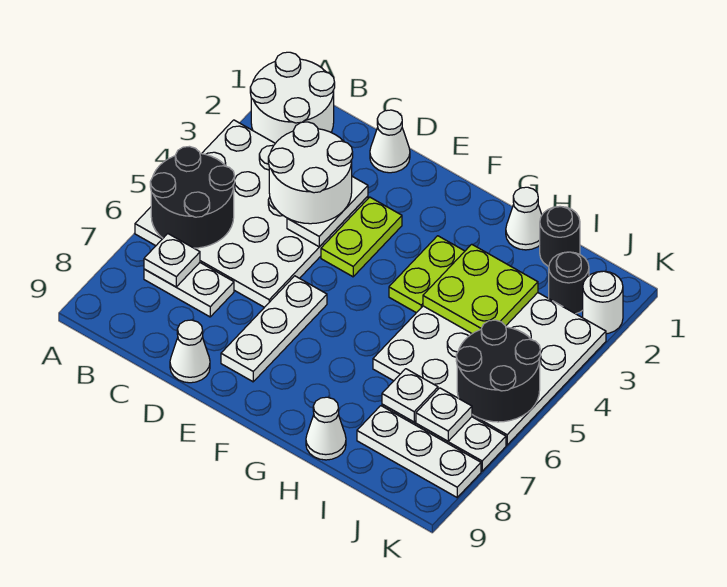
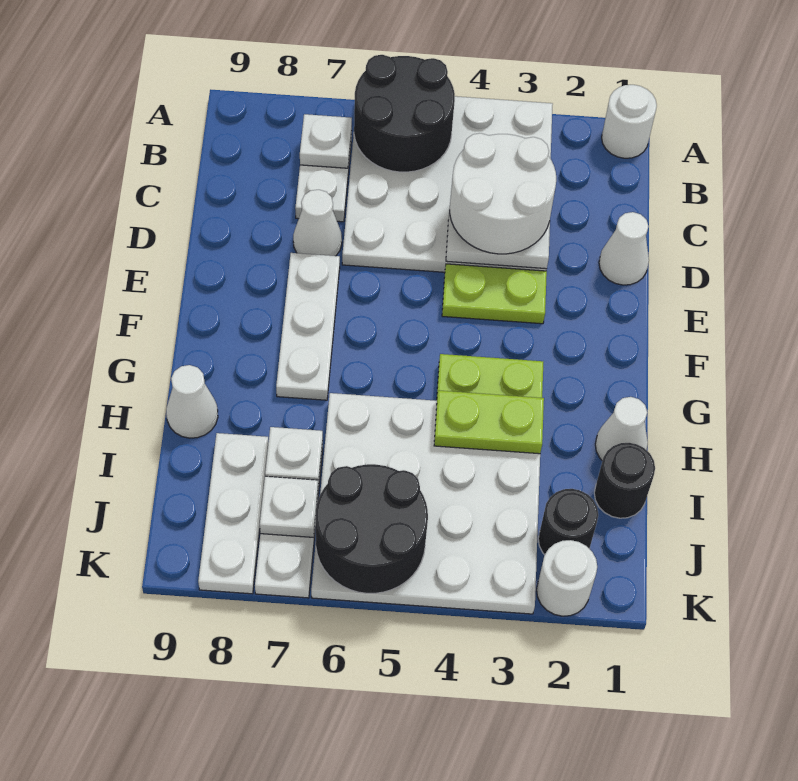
white round brick A1:B2 level 1 -> white round brick A1 level 1
white cone D9 level 1 -> white cone D7 level 1
white plate E6:E8 level 1 -> white plate E7:G7 level 1
lime plate H3:I4 level 2 -> lime plate H3:H4 level 2

